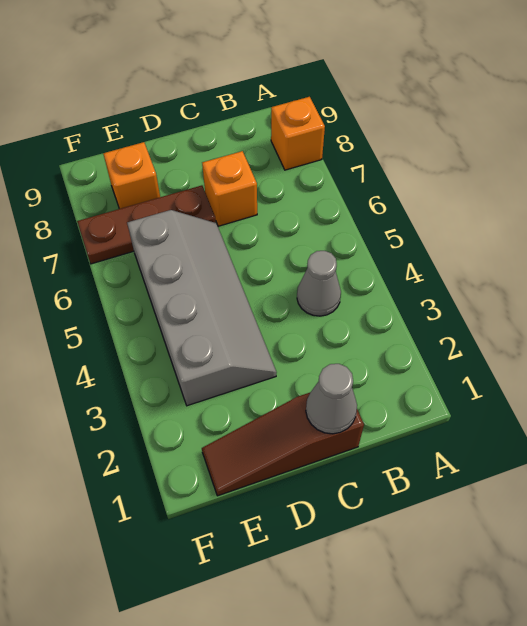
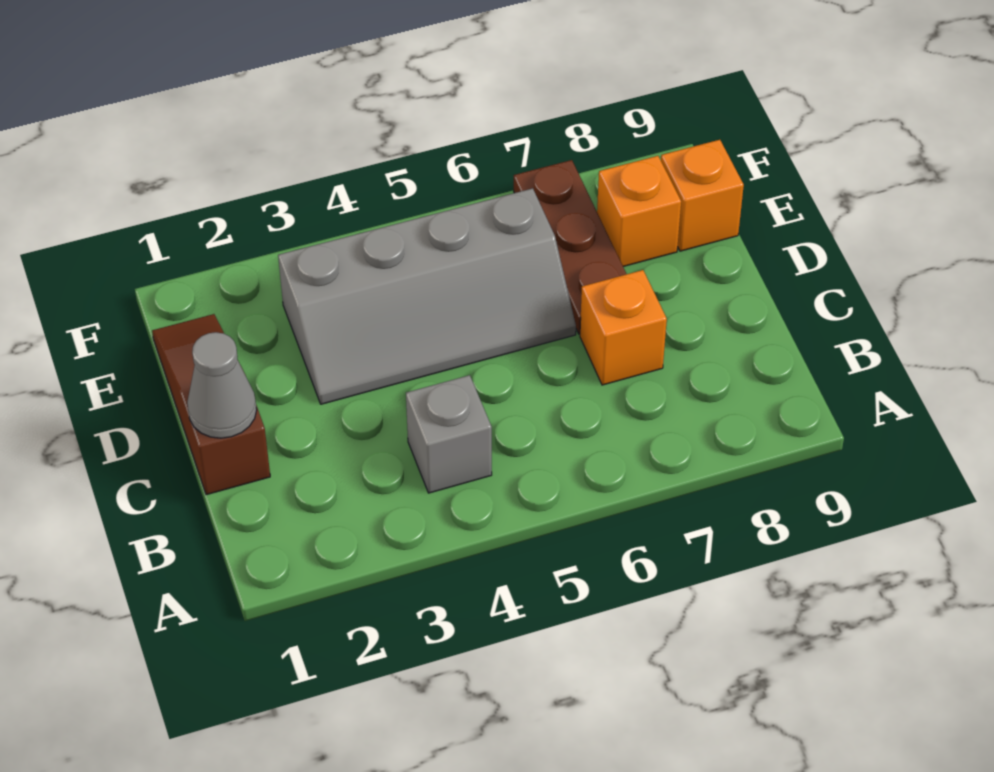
orange brick A8 level 1 -> orange brick E9 level 1
grey cone B4 level 1 -> grey brick B4 level 1

